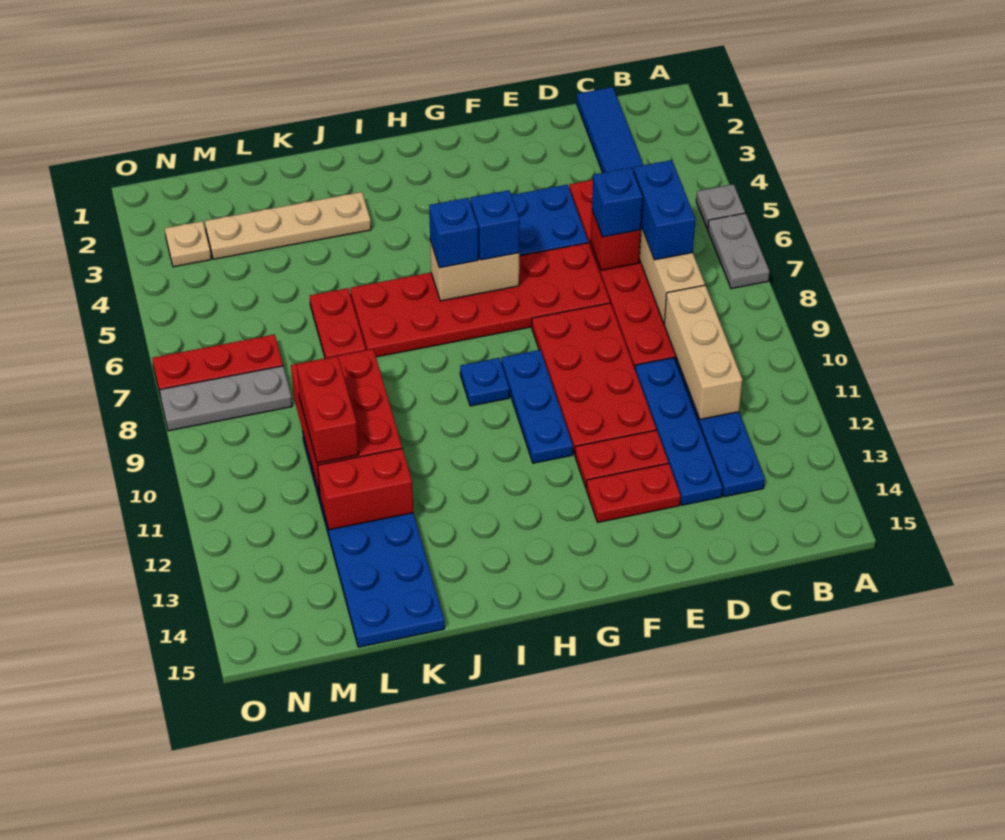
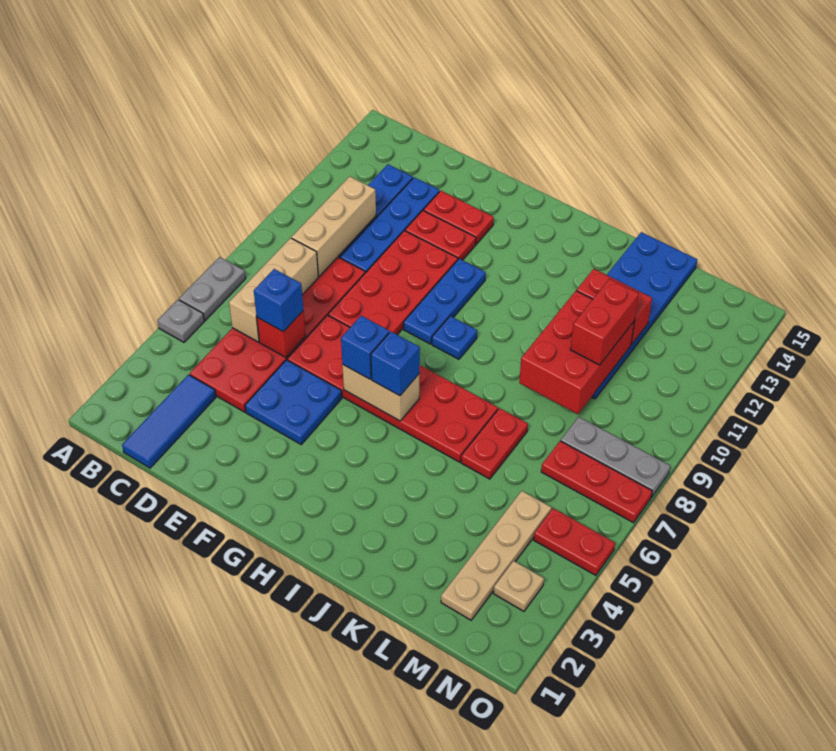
blue brick C6:C7 level 3 -> none
tan plate J3:M3 level 1 -> tan plate M2:M5 level 1
none -> red plate N5:O5 level 1

